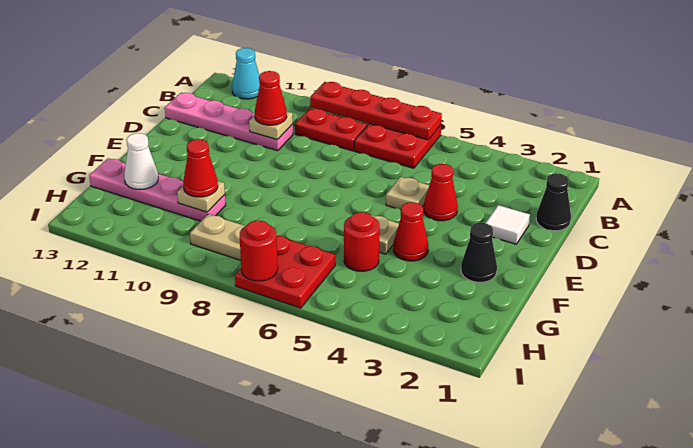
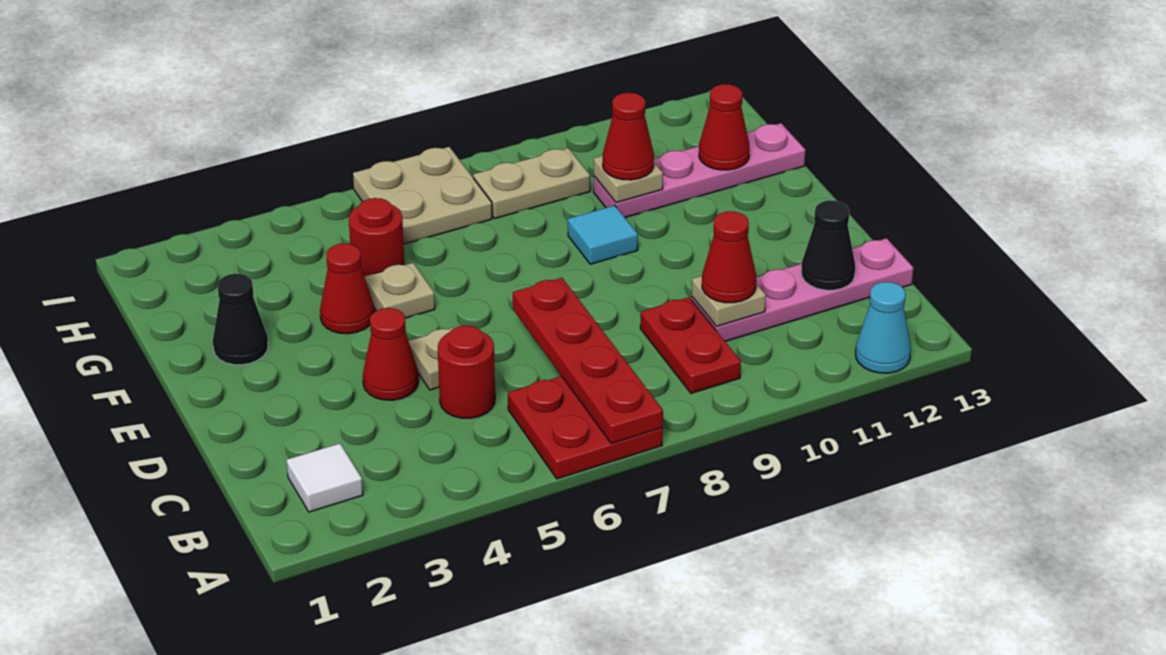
red plate A6:A9 level 2 -> red plate A7:D7 level 2
red plate B8:B9 level 1 -> red plate B9:C9 level 1
black cone C1 level 1 -> black cone C12 level 2
white tile D2 level 1 -> white tile B2 level 1
none -> cyan tile F9 level 1
white cone G12 level 2 -> red cone G12 level 2
red plate H6:I7 level 1 -> tan plate H6:I7 level 1
red round brick I7 level 2 -> red round brick C5 level 1

